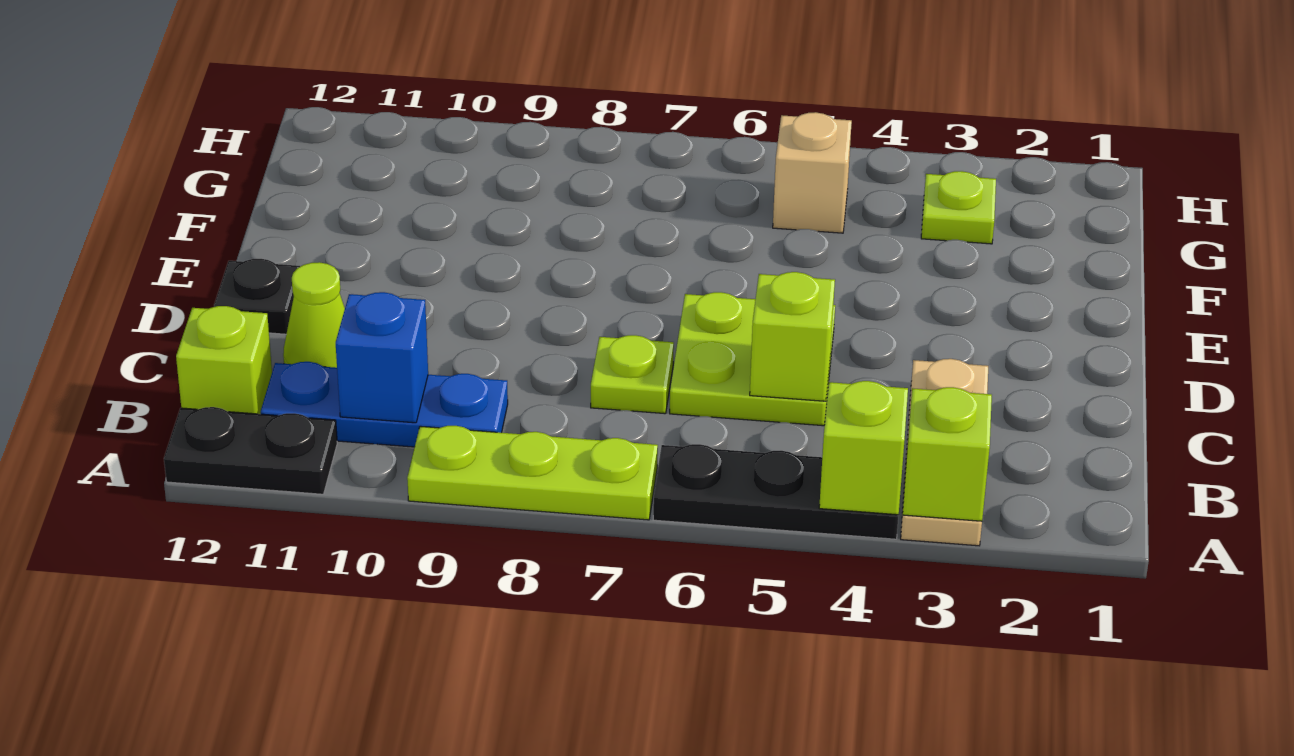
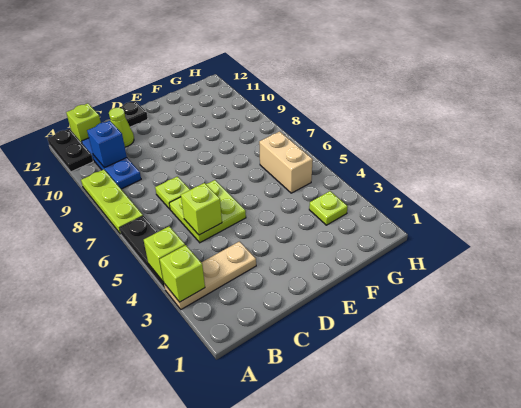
tan brick G5 level 1 -> tan brick G5:G6 level 1

